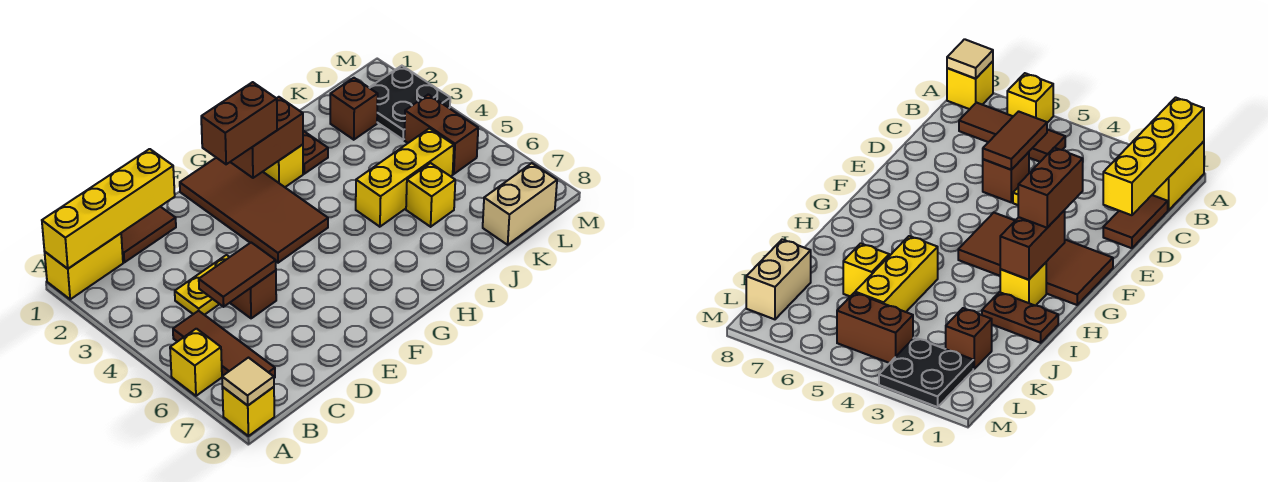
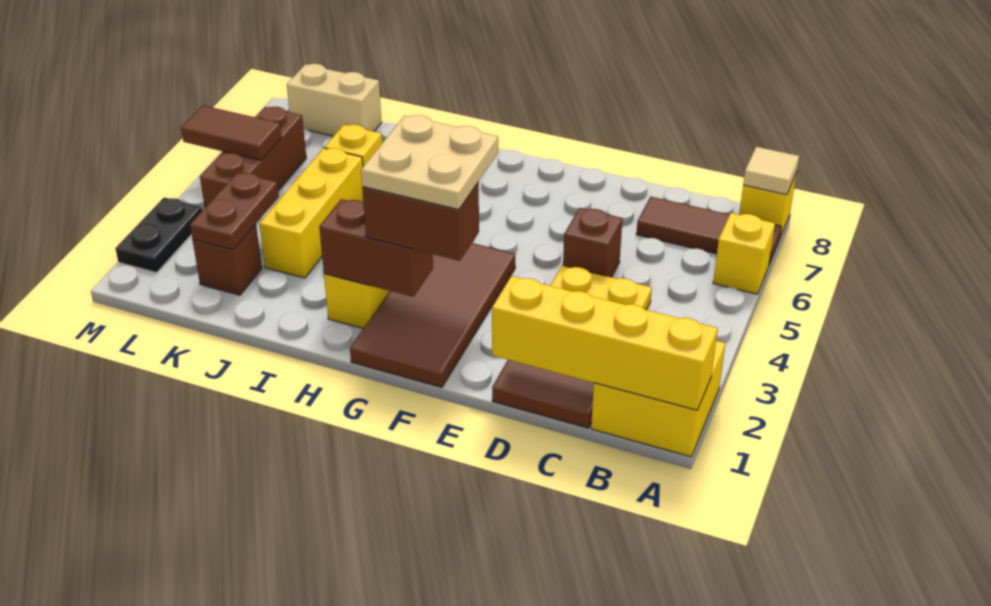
yellow brick A1:B1 level 1 -> yellow brick A1:B2 level 1
brown tile B5:B7 level 1 -> brown tile A7:C7 level 1
brown tile C5:D5 level 2 -> brown tile L5:M5 level 2
none -> tan plate F2:G3 level 4
brown plate I1:I2 level 1 -> brown plate K2:K3 level 2
yellow brick I5:K5 level 1 -> yellow brick J3:J5 level 1
black plate L2:M3 level 1 -> black plate M2:M3 level 1
brown brick L4:L5 level 1 -> brown brick L4:L6 level 1

